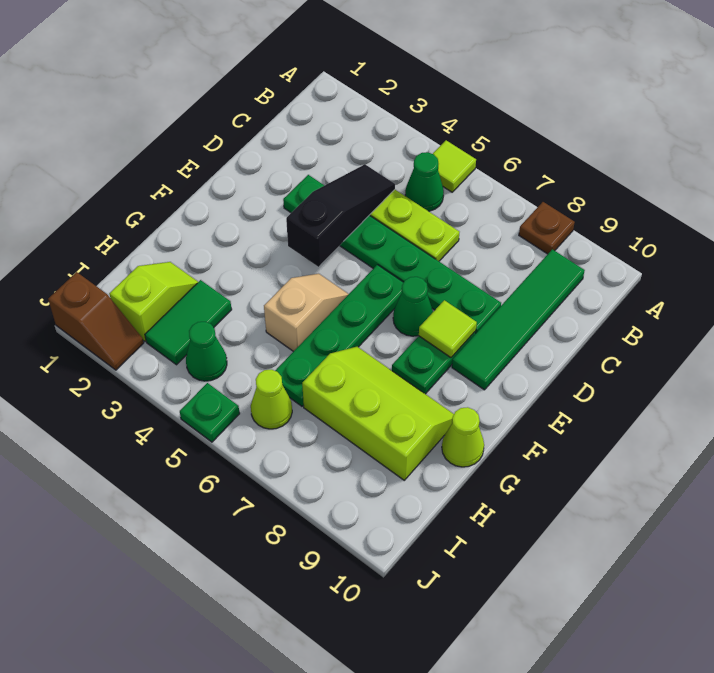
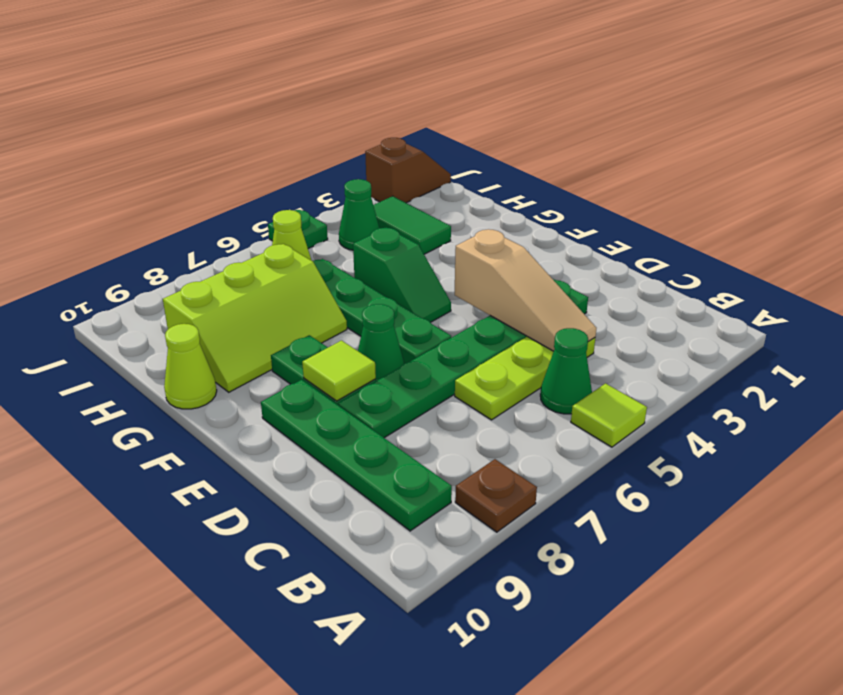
green tile B9:E9 level 1 -> green plate B9:E9 level 1
black slope C4:E4 level 2 top E -> tan slope C4:E4 level 2 top E
tan slope F5:G5 level 1 top G -> green slope F5:G5 level 1 top G
lime slope H2:I2 level 1 top I -> none
brown slope J1:J2 level 1 top 1 -> brown slope J1:J2 level 1 top 2

